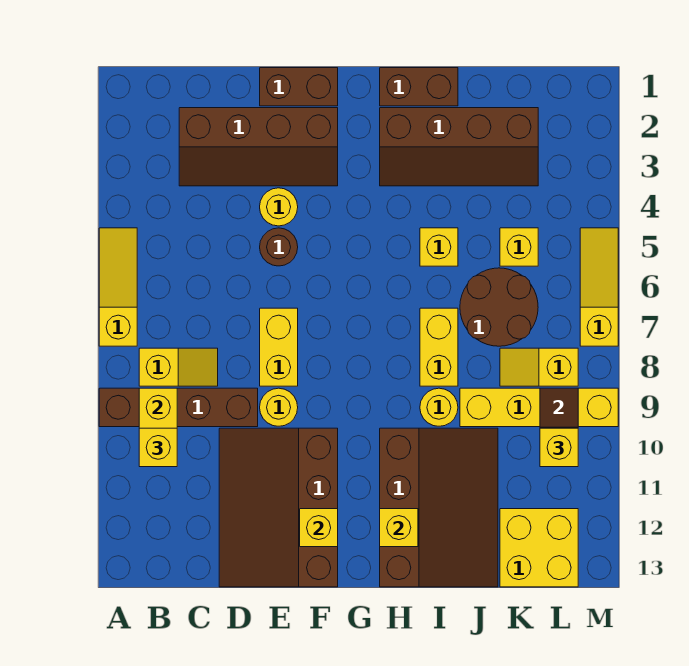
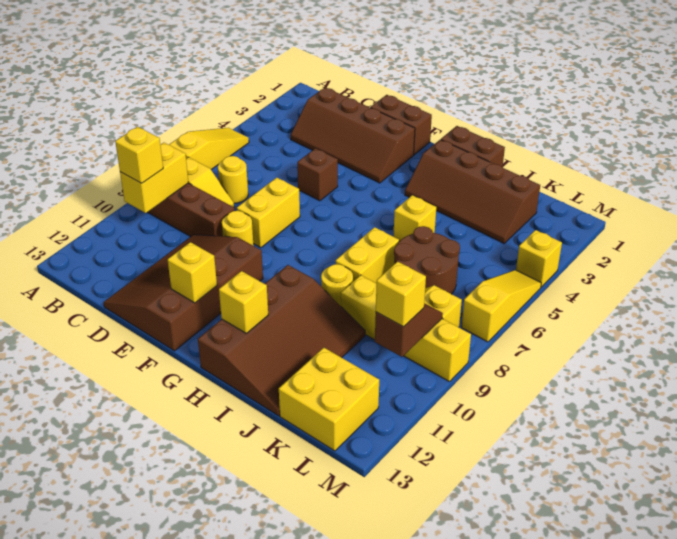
yellow round brick E4 level 1 -> yellow round brick C7 level 1
brown round brick E5 level 1 -> brown brick E5 level 1
yellow brick K5 level 1 -> yellow brick M4 level 1

